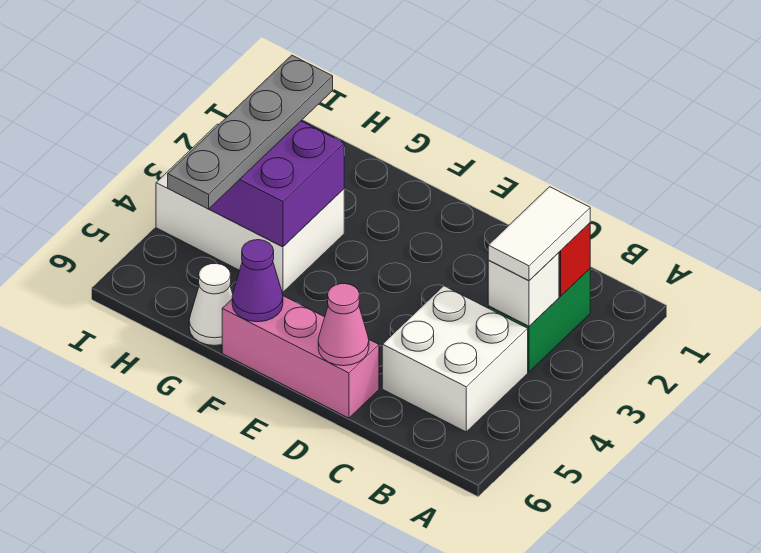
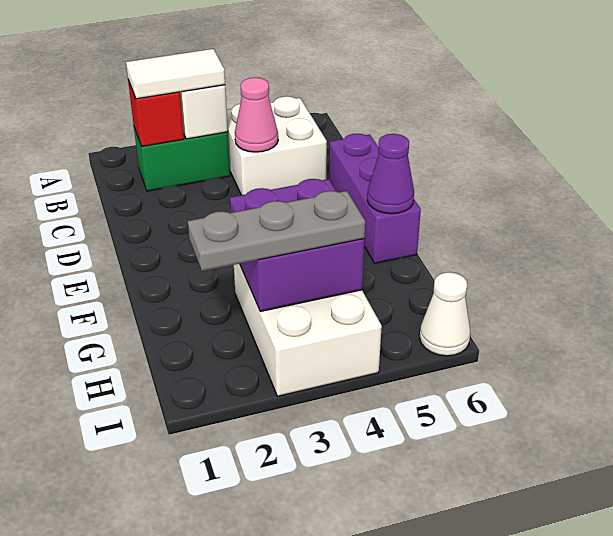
pink brick D6:F6 level 1 -> purple brick D6:F6 level 1
pink cone D6 level 2 -> pink cone C4 level 2
white cone G6 level 1 -> white cone I6 level 1
grey plate H2:H5 level 3 -> grey plate H2:H4 level 3

